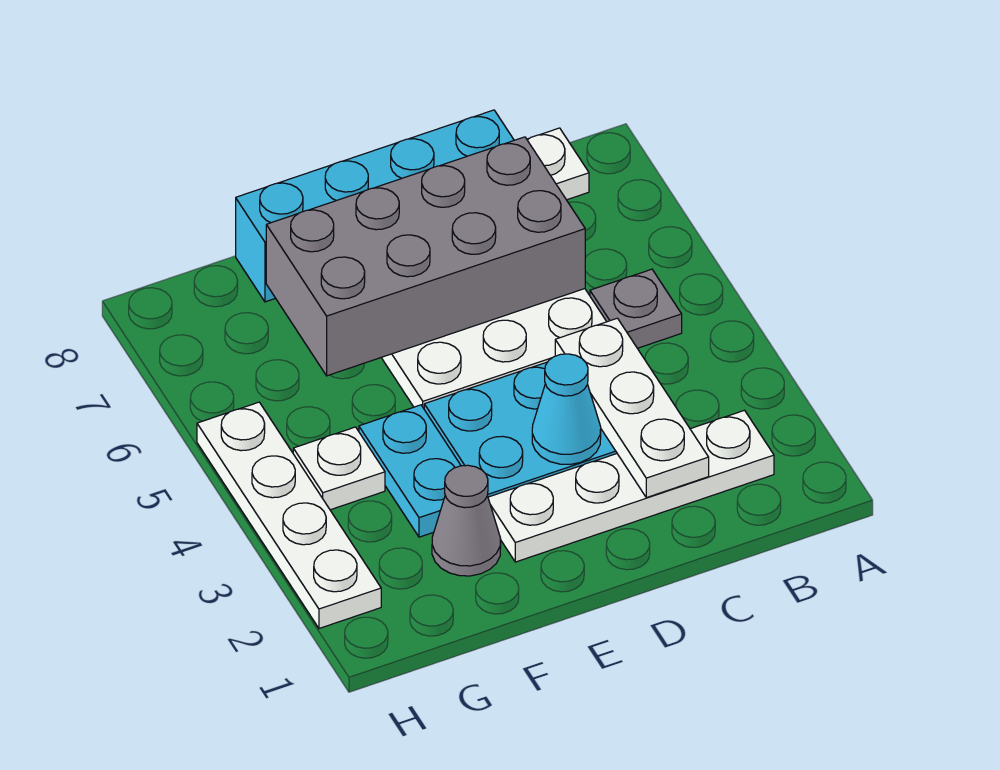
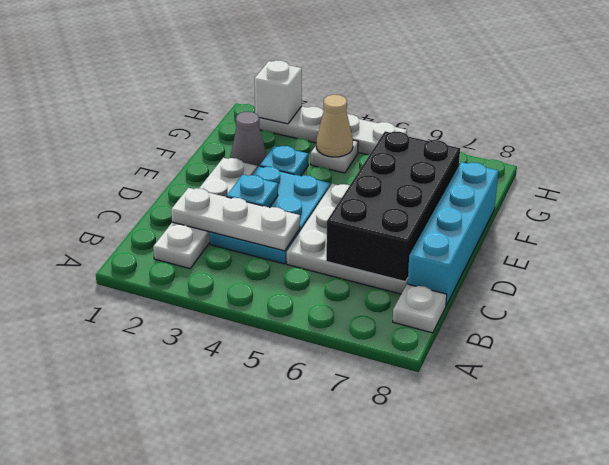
grey plate B5 level 1 -> none
grey brick C6:F7 level 2 -> black brick C6:F7 level 2
cyan cone D3 level 2 -> cyan plate D3 level 2
cyan plate F3:F4 level 1 -> cyan plate F3 level 1
none -> tan cone G4 level 2
none -> white brick H2 level 2

